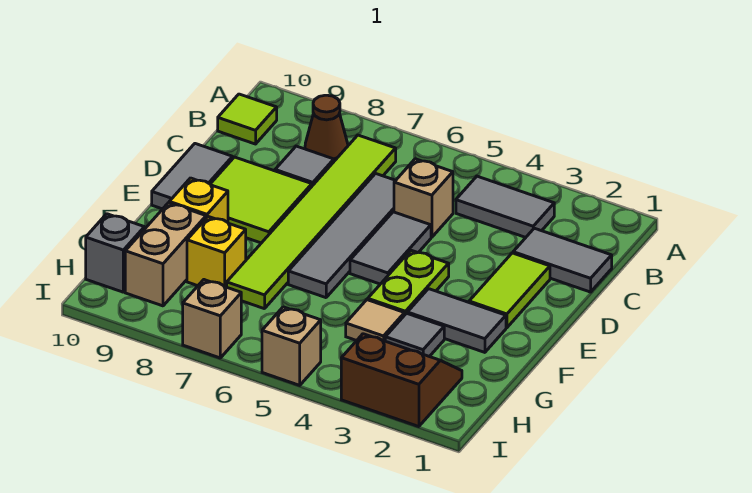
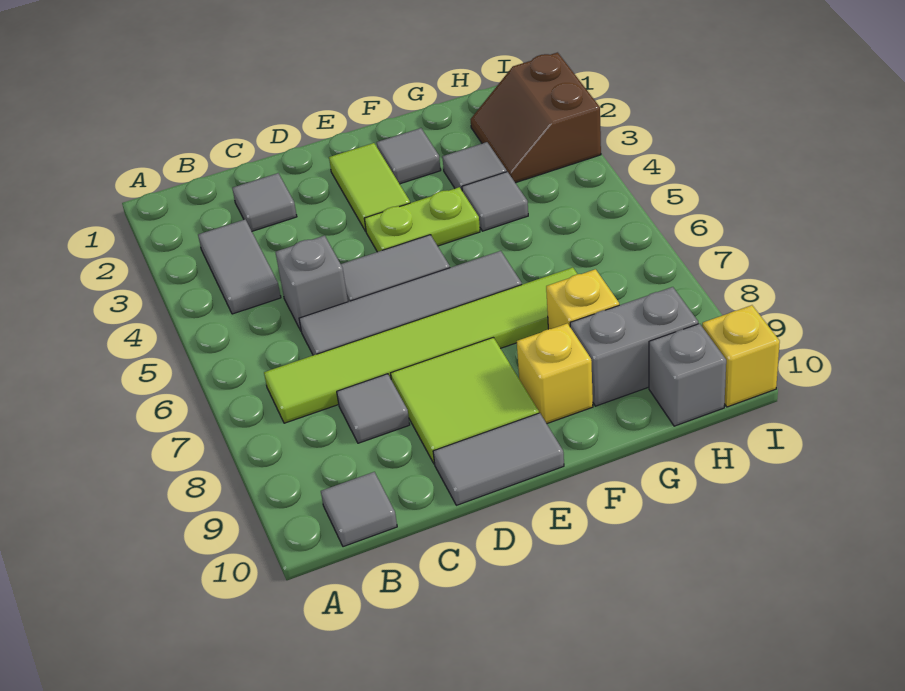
brown cone B8 level 1 -> none
lime tile B10 level 1 -> grey tile B10 level 1
grey tile C1:C2 level 1 -> grey tile C2 level 1
tan brick C5 level 1 -> grey brick C5 level 1
lime tile D2:E2 level 1 -> lime tile E2:E3 level 1
grey tile F2:F3 level 1 -> grey tile F2 level 1
tan tile G4 level 1 -> grey tile G4 level 1
tan brick G9:H9 level 1 -> grey brick G9:H9 level 1
tan brick I5 level 1 -> none
tan brick I7 level 1 -> none
none -> yellow brick I10 level 1

